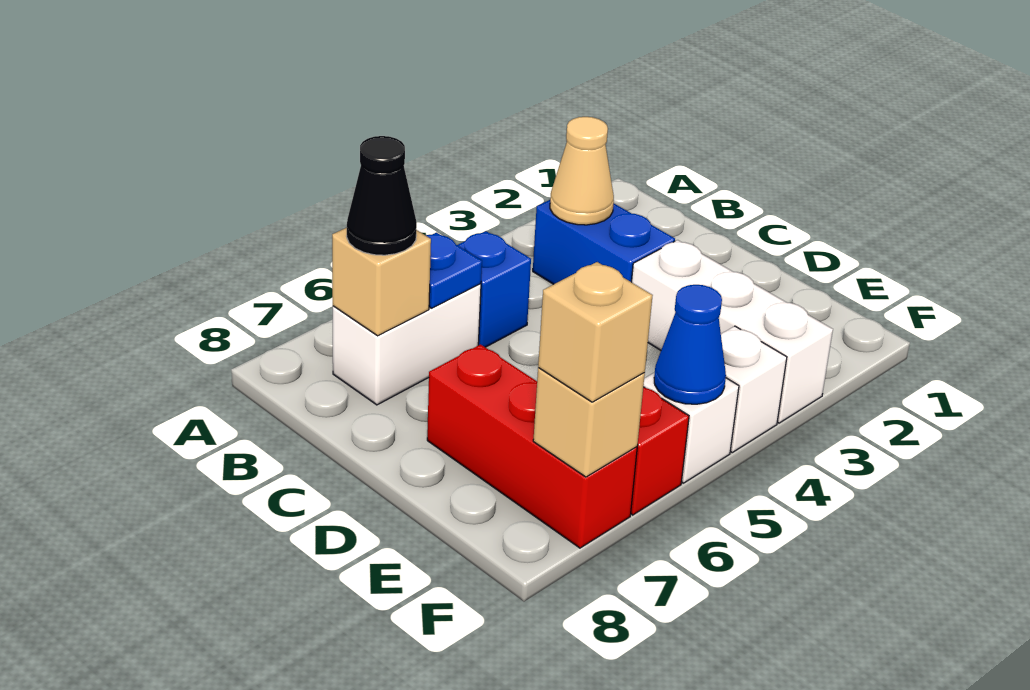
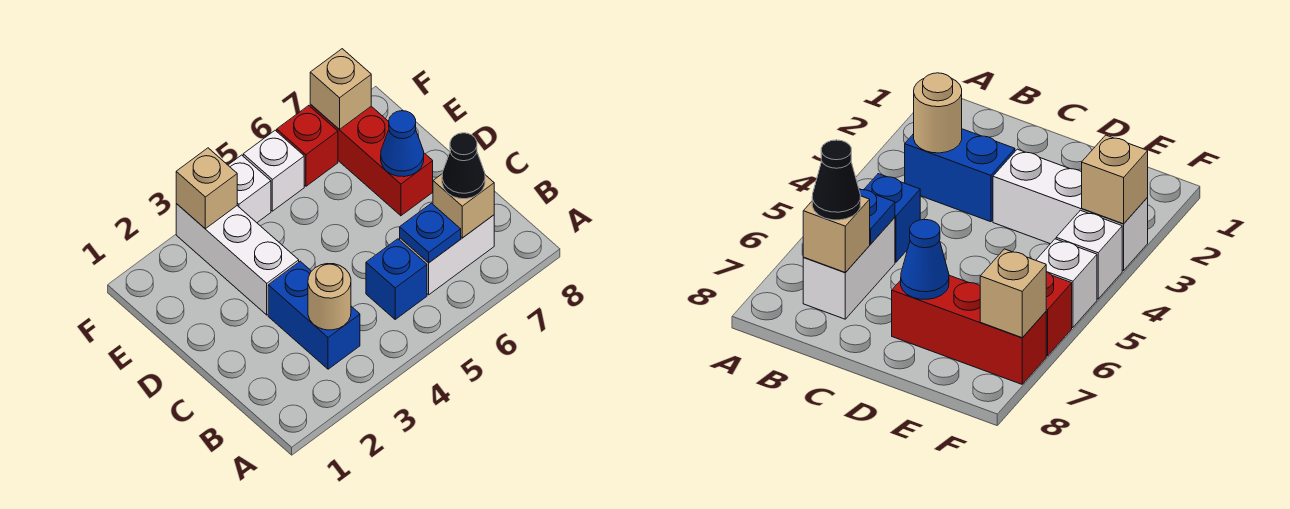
tan cone B3 level 2 -> tan round brick B3 level 2
blue cone F5 level 2 -> blue cone D7 level 2
tan brick F7 level 3 -> tan brick F3 level 2

